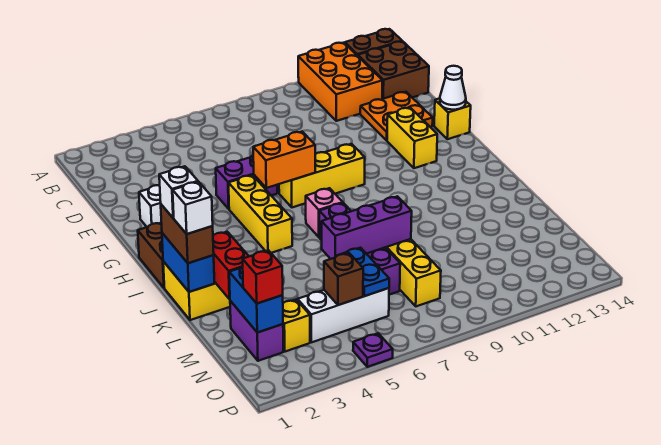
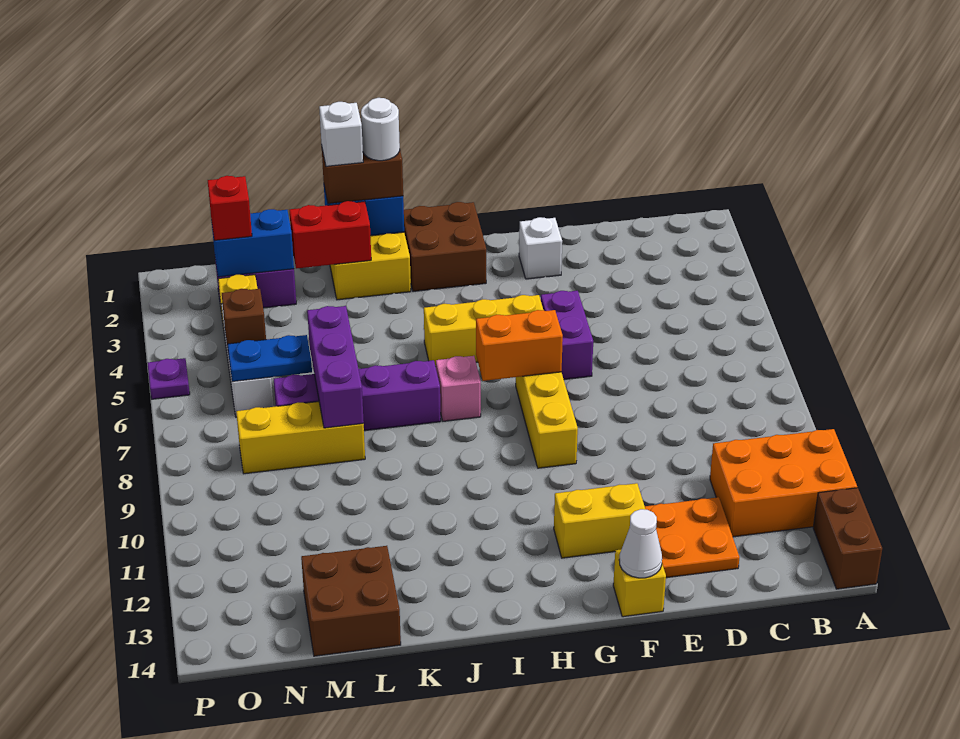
brown brick B13:C14 level 1 -> brown brick L13:M14 level 1
orange brick G6:G7 level 2 -> orange brick G7:H7 level 2
white brick J1 level 4 -> white round brick J1 level 4

